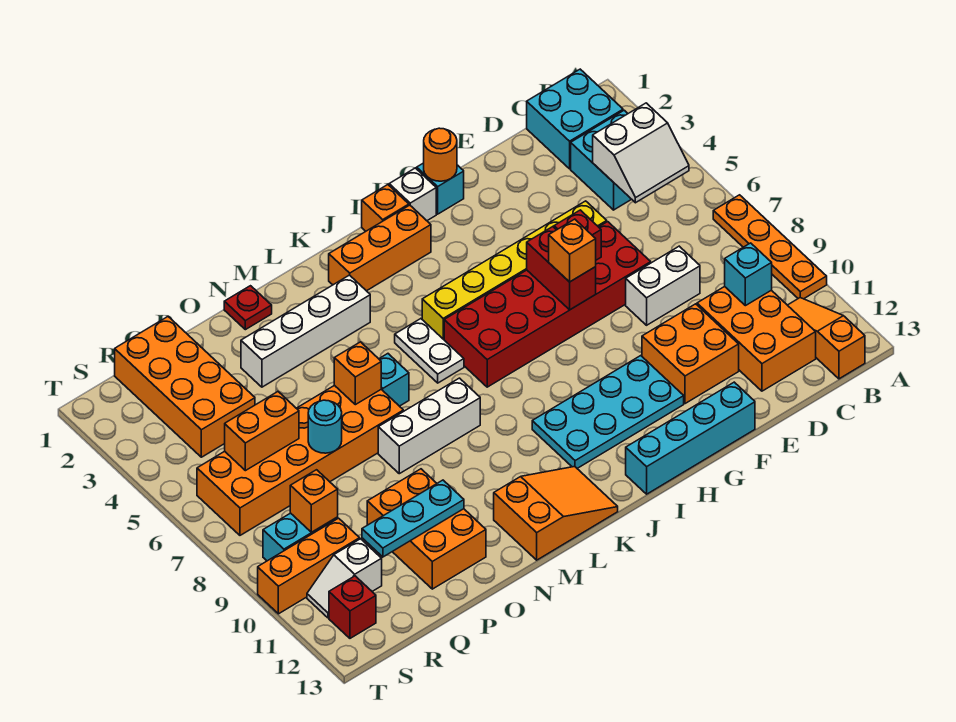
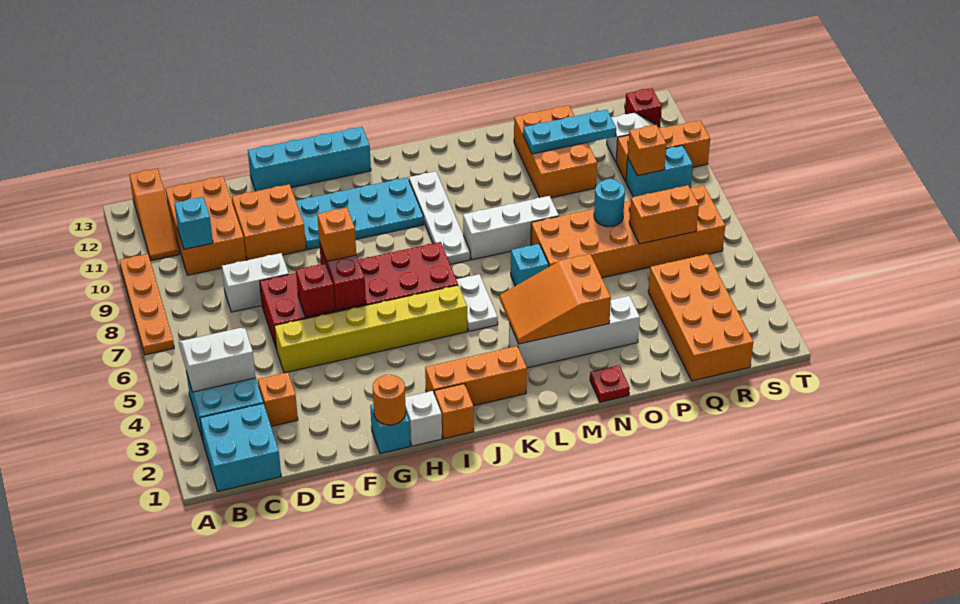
none -> white plate K8:K11 level 1
orange slope K12:M13 level 1 top M -> orange slope L3:N4 level 2 top N
orange brick N6 level 2 -> orange brick D3 level 1

